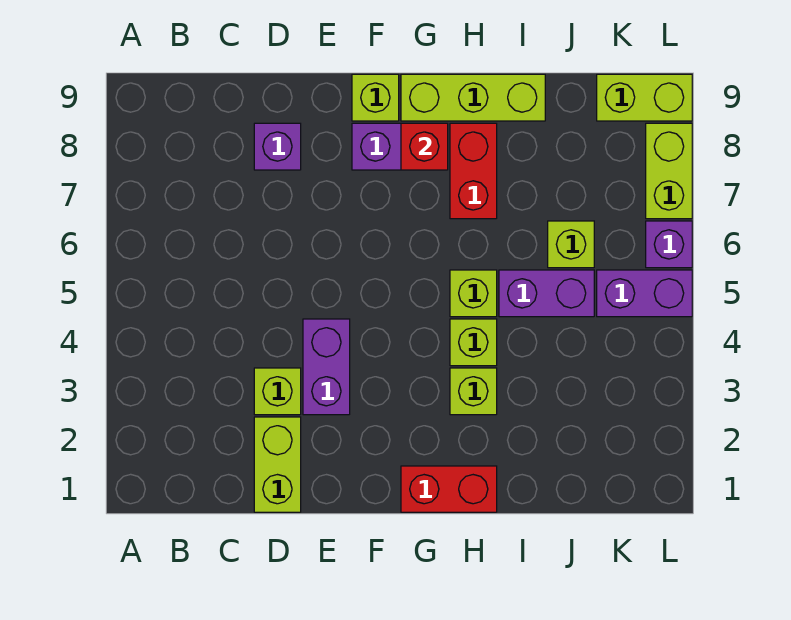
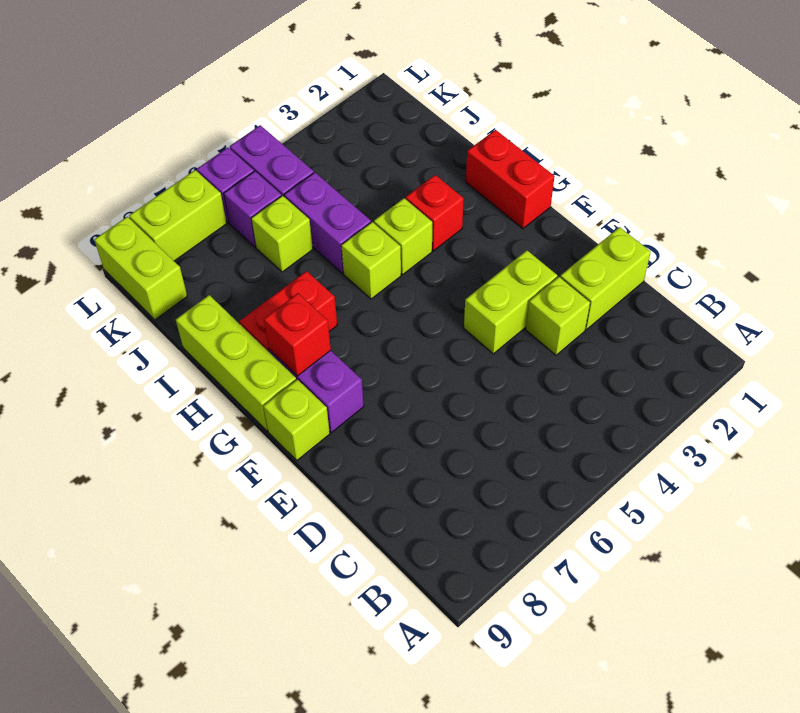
purple brick D8 level 1 -> purple brick K6 level 1
purple brick E3:E4 level 1 -> lime brick E3:E4 level 1
lime brick H3 level 1 -> red brick H3 level 1

